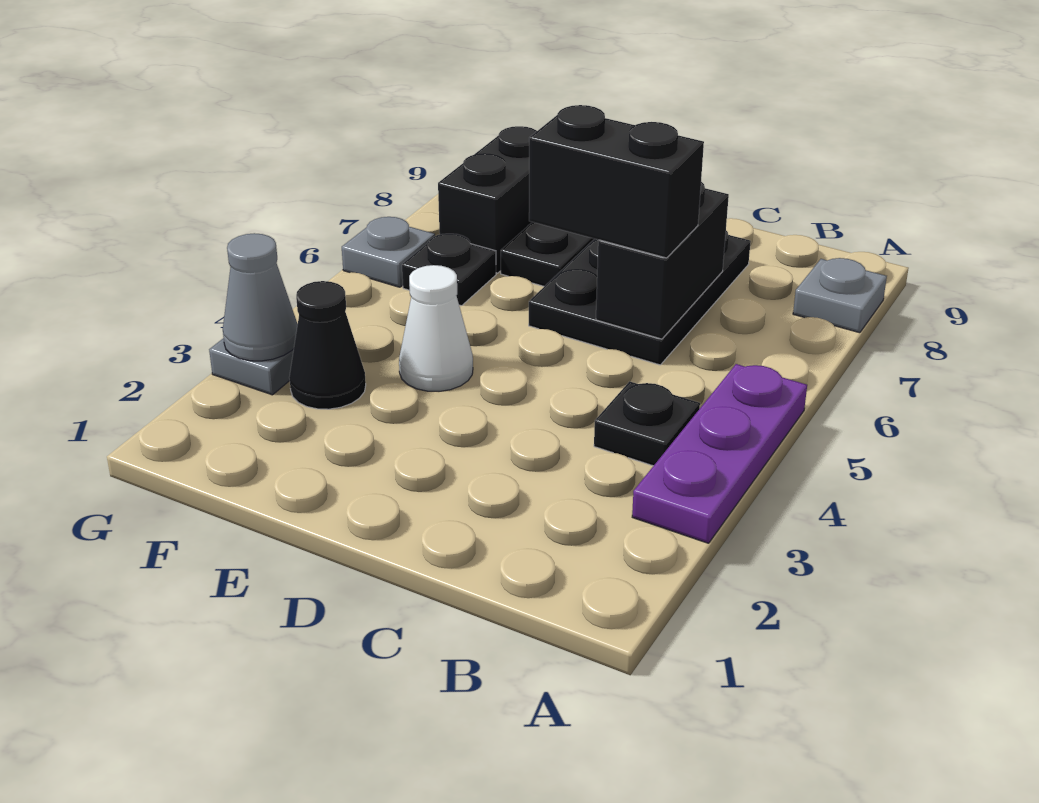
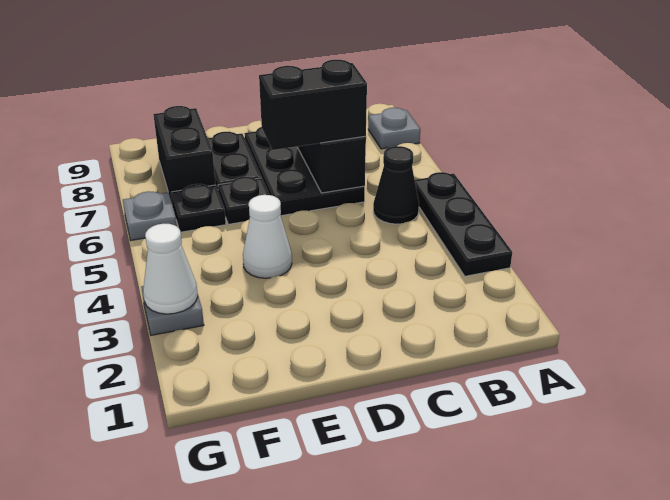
purple plate A3:A5 level 1 -> black plate A3:A5 level 1
black plate B4 level 1 -> black plate E6 level 1
black cone F3 level 1 -> black cone B5 level 1
grey cone G3 level 2 -> white cone G3 level 2

